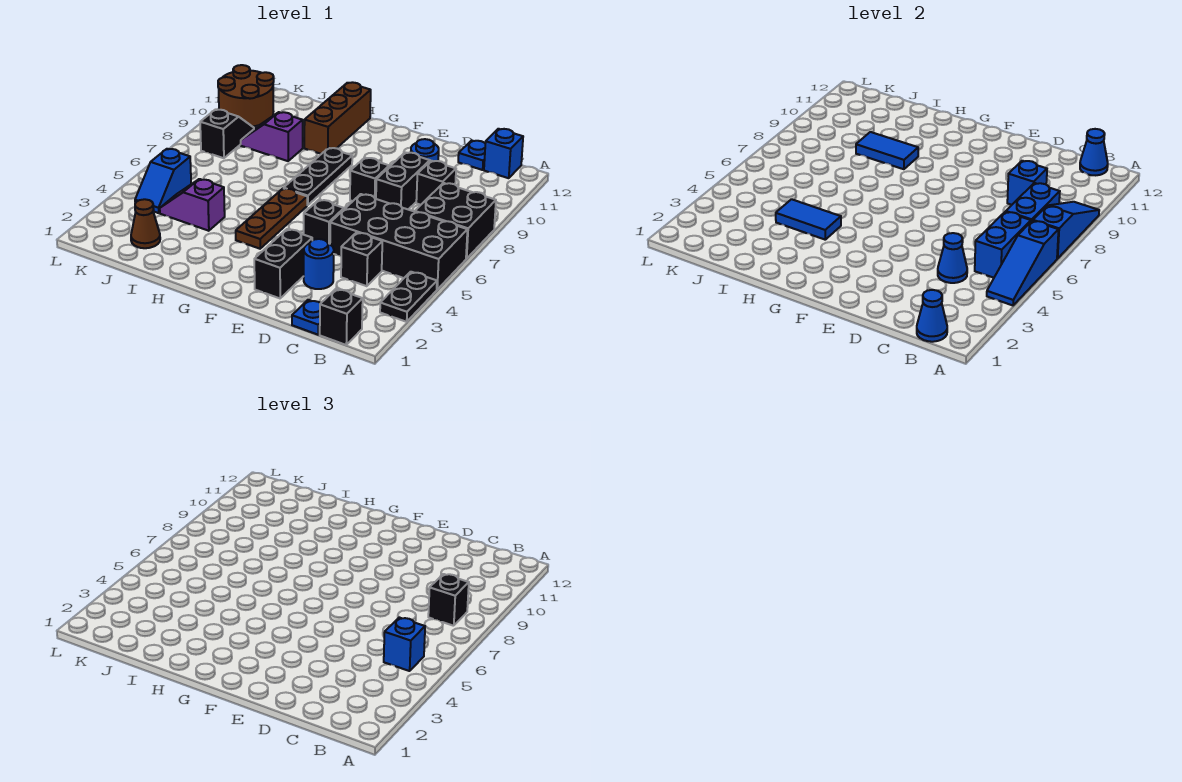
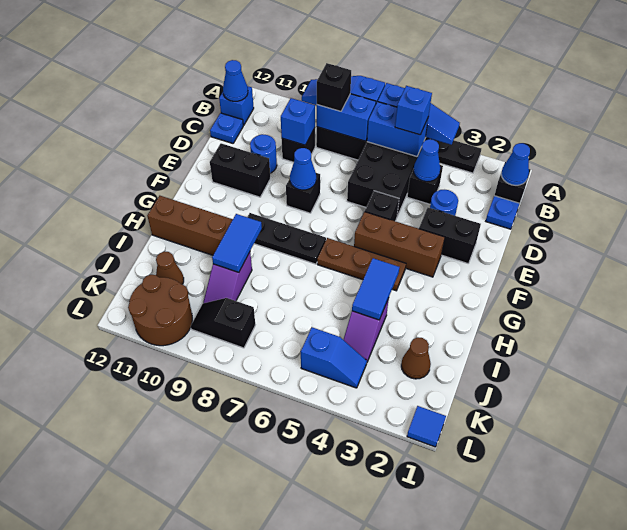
black brick D8:D9 level 1 -> black brick E10:E11 level 1
none -> blue cone E8 level 2
none -> brown brick F3:F5 level 1
none -> brown cone J11 level 1
none -> blue tile L1 level 1

